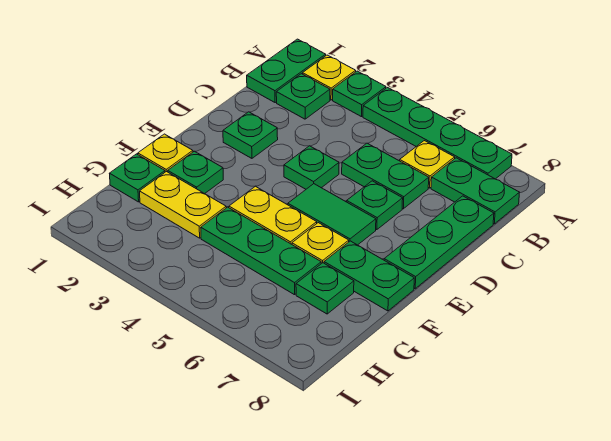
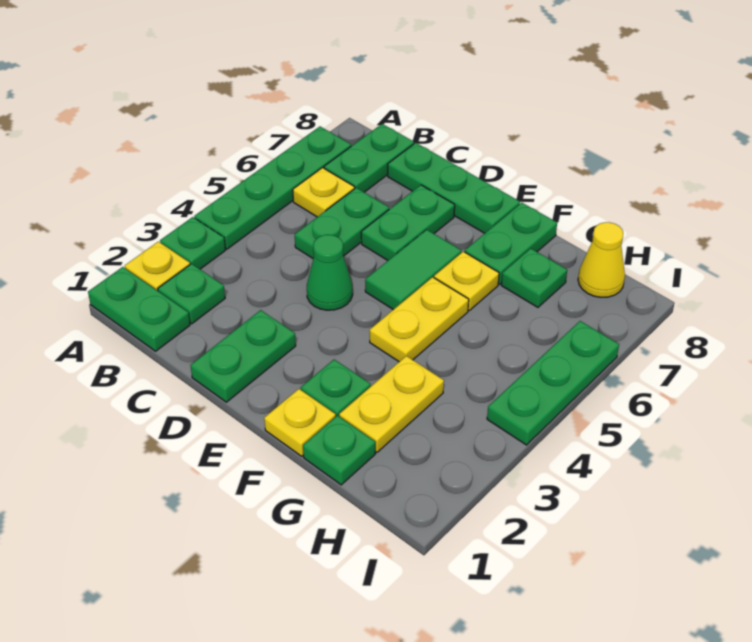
green plate D2 level 1 -> green plate D1:D2 level 1
green plate D4 level 1 -> green cone D4 level 1
green plate D6 level 1 -> green plate D6:D7 level 1
green plate G4:G6 level 1 -> green plate I4:I6 level 1
none -> yellow cone H8 level 1

